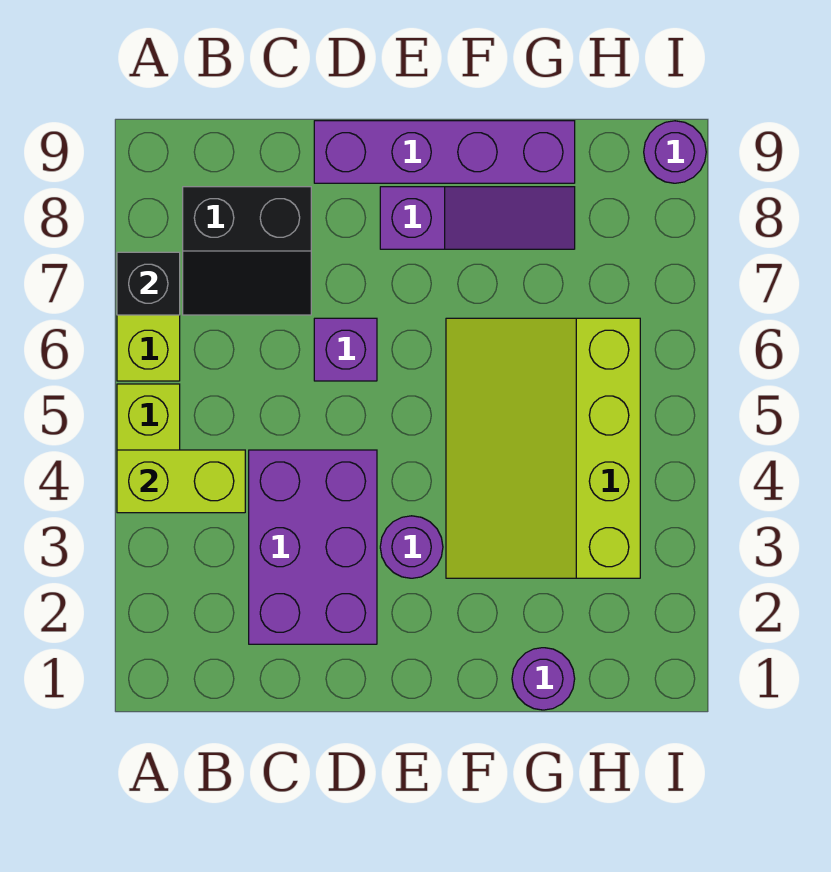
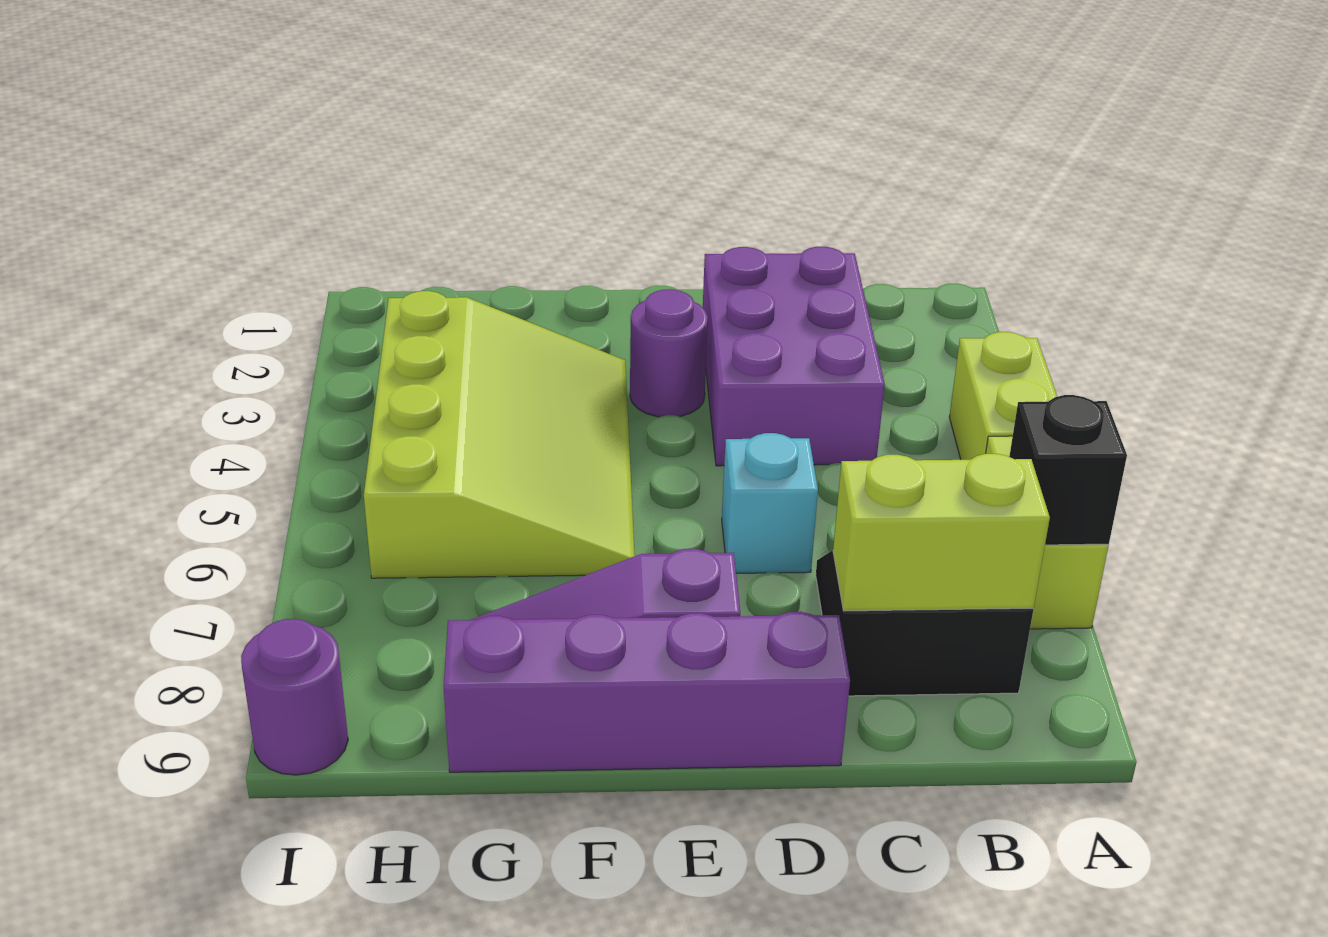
lime brick A4:B4 level 2 -> lime brick B8:C8 level 2
purple brick D6 level 1 -> cyan brick D6 level 1
purple round brick G1 level 1 -> none

